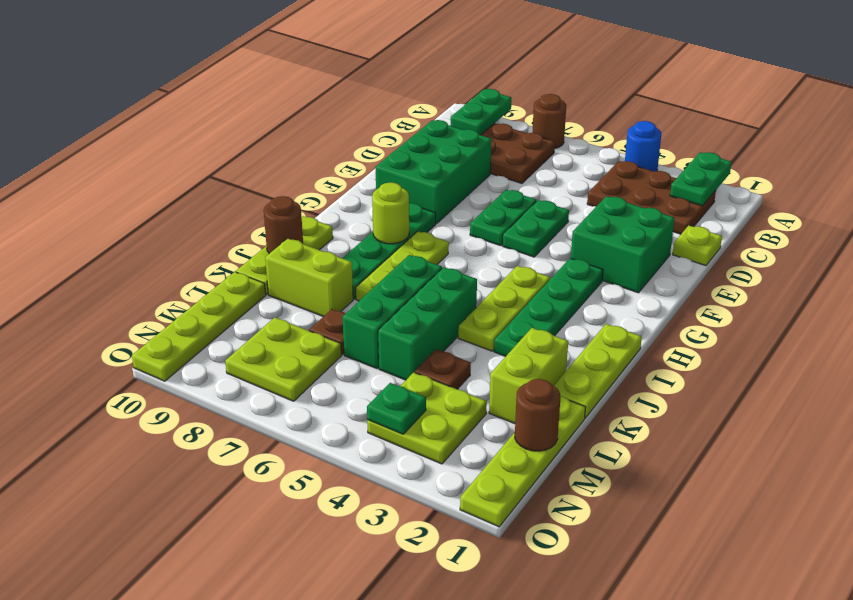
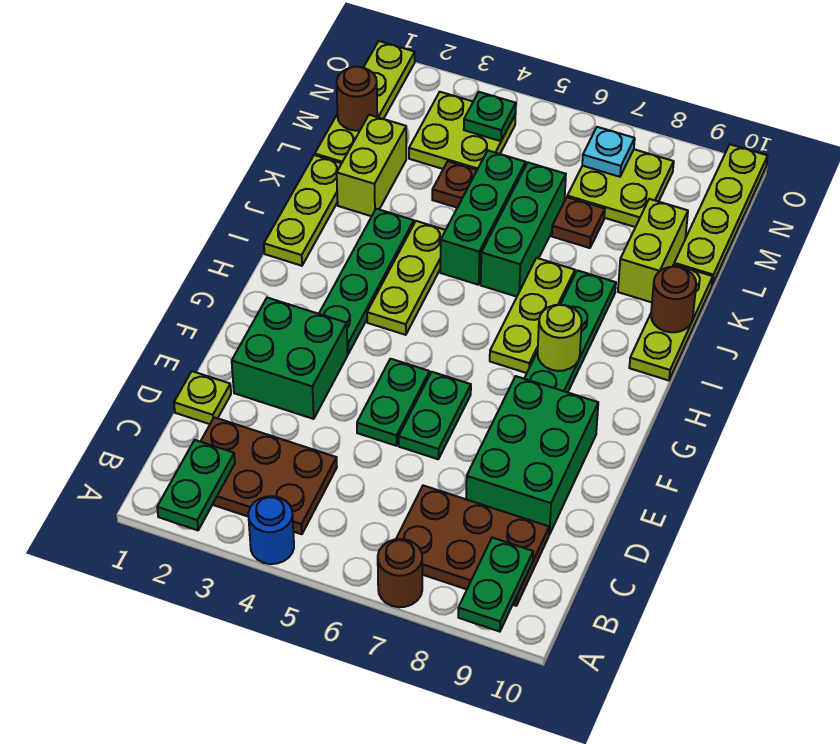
lime brick K8:K9 level 1 -> lime brick K9:L9 level 1
none -> cyan plate N7 level 2

